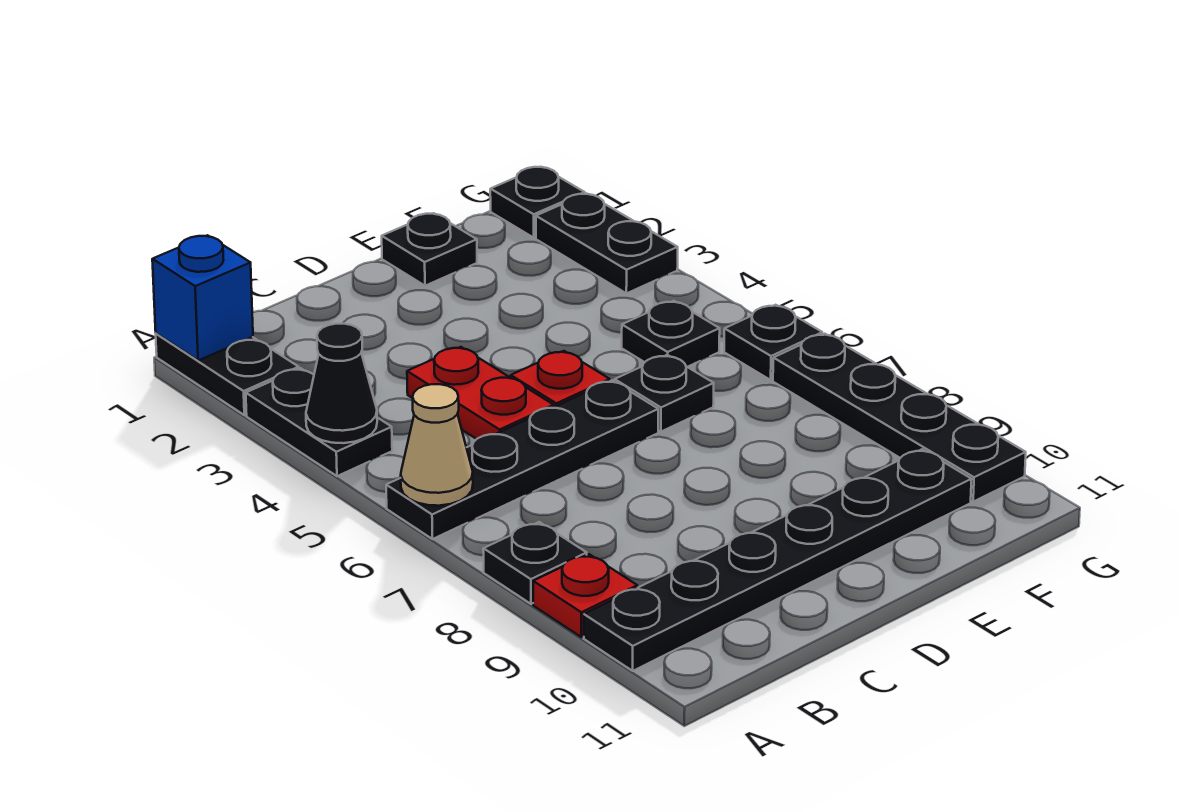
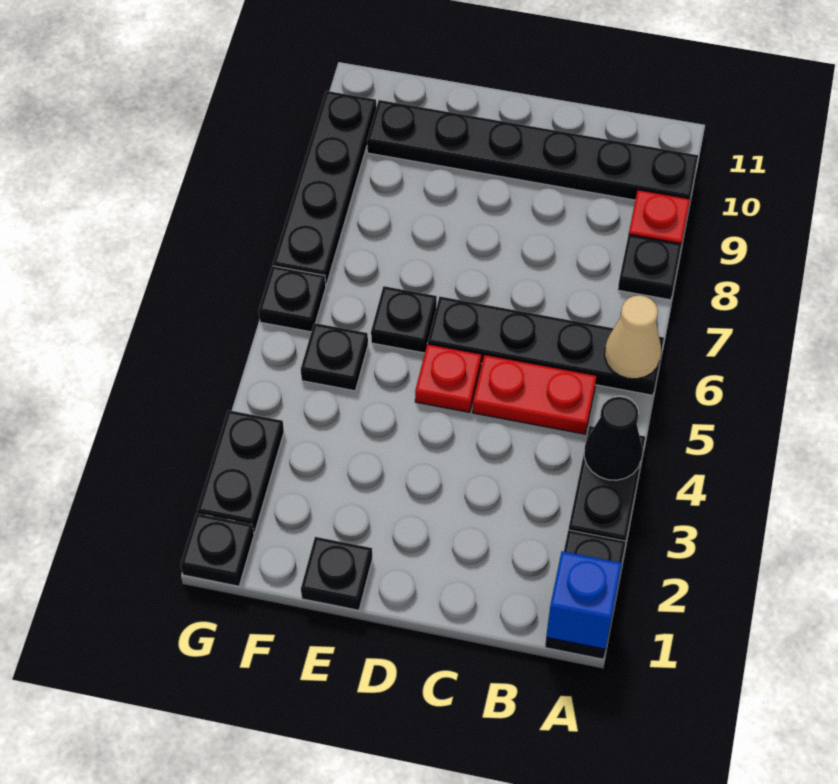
red plate C4:C5 level 1 -> red plate B5:C5 level 1

